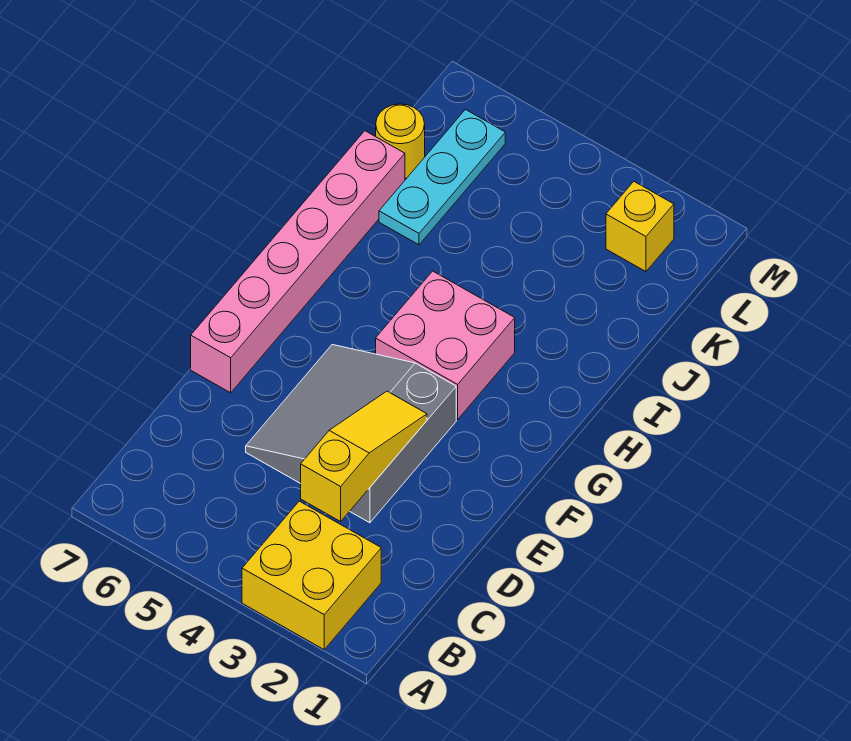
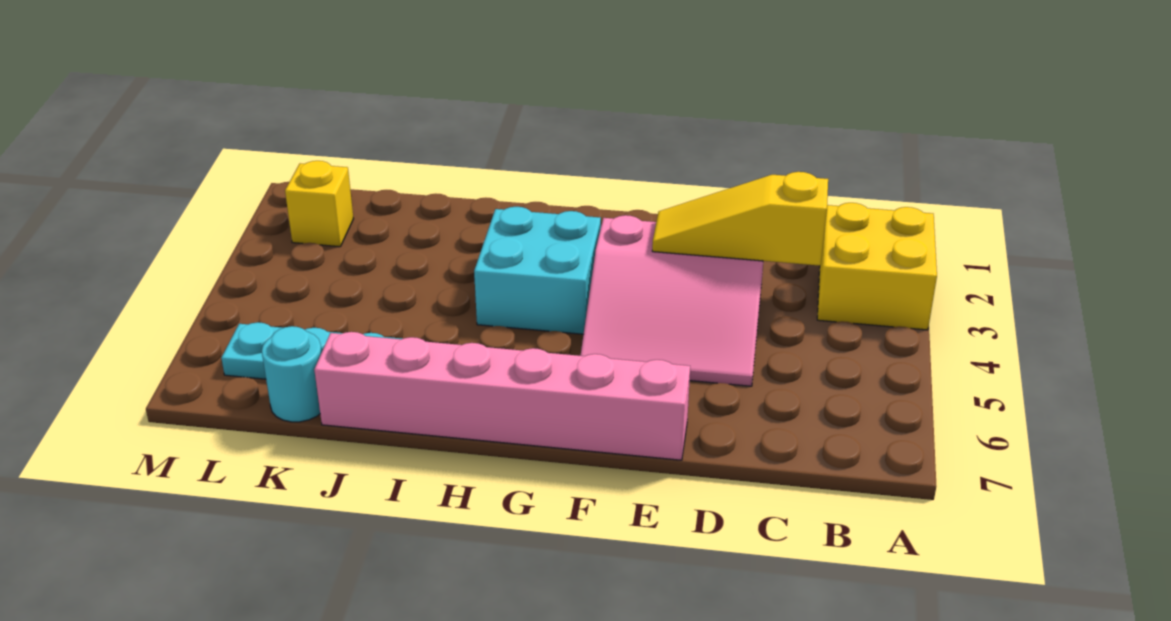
grey slope D3:F5 level 1 top 3 -> pink slope D3:F5 level 1 top 3
pink brick G3:H4 level 1 -> cyan brick G3:H4 level 1
yellow round brick K7 level 1 -> cyan round brick K7 level 1

